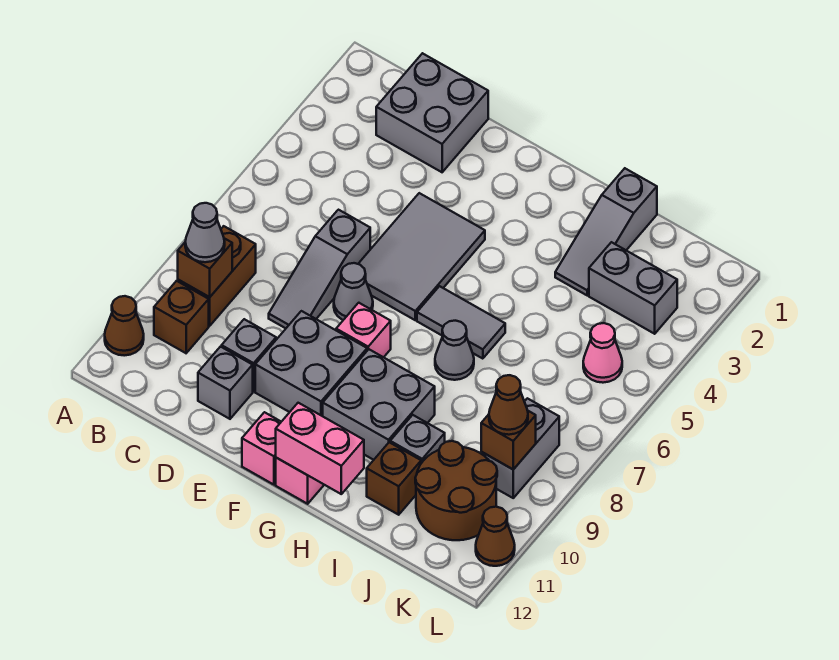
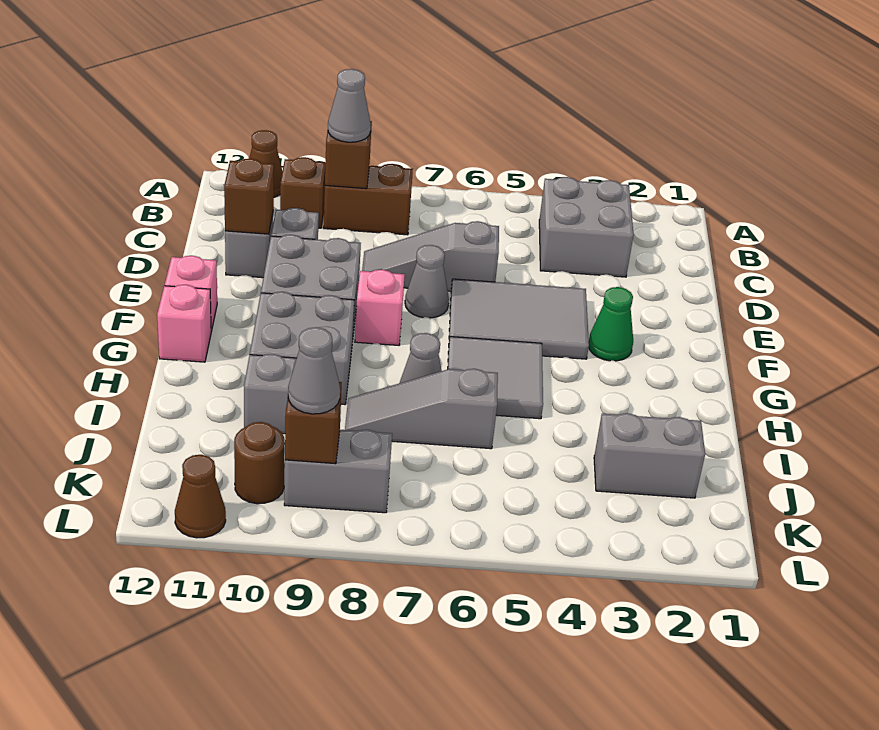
grey brick C1:D2 level 1 -> grey brick B3:C4 level 1
none -> green cone F3 level 1
grey tile G6:H6 level 1 -> grey tile G5:H6 level 1
pink brick G12:H12 level 2 -> none
grey slope I1:I3 level 1 top 1 -> grey slope I6:I8 level 1 top 6
brown brick I11 level 1 -> brown brick D11 level 2
grey brick J3:K3 level 1 -> grey brick J2:J3 level 1
brown round brick J10:K11 level 1 -> brown round brick K10 level 1
pink cone K5 level 1 -> none
brown cone K9 level 3 -> grey cone K9 level 3

